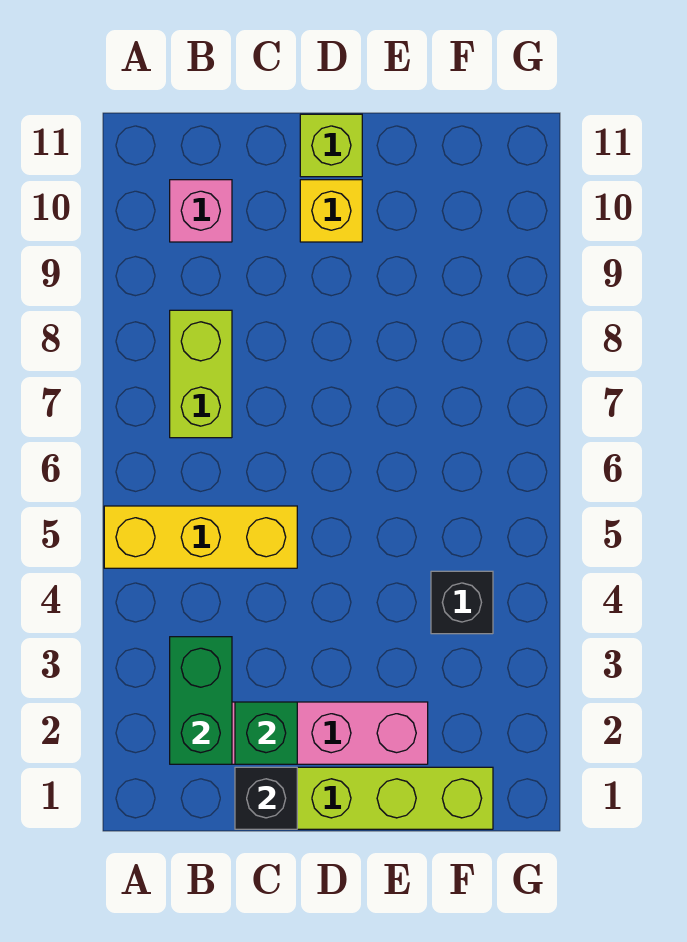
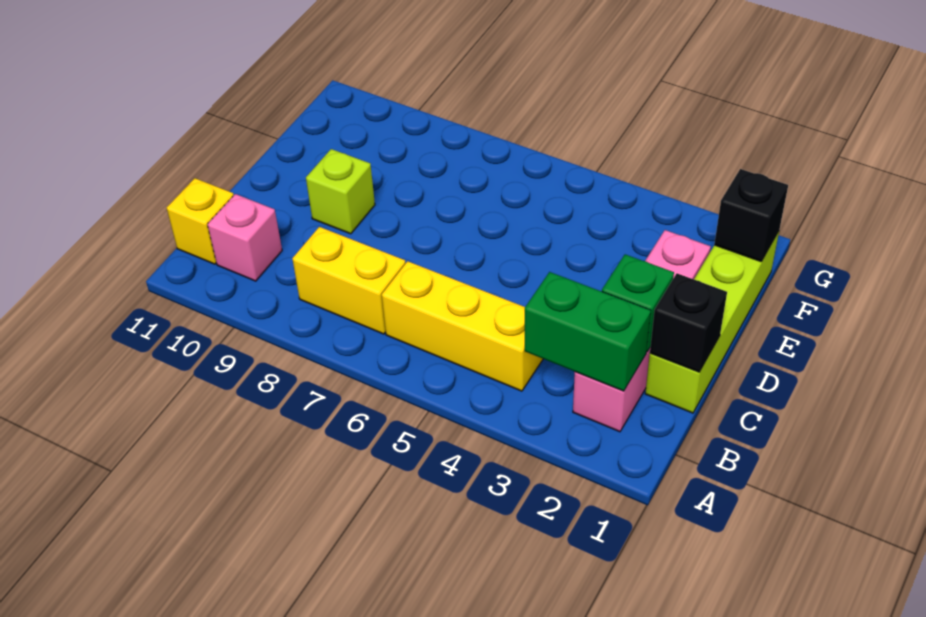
yellow brick A5:C5 level 1 -> yellow brick B4:B6 level 1
lime brick B7:B8 level 1 -> yellow brick B7:B8 level 1
yellow brick D10 level 1 -> yellow brick B11 level 1
lime brick D11 level 1 -> lime brick D9 level 1
black brick F4 level 1 -> black brick F1 level 2

